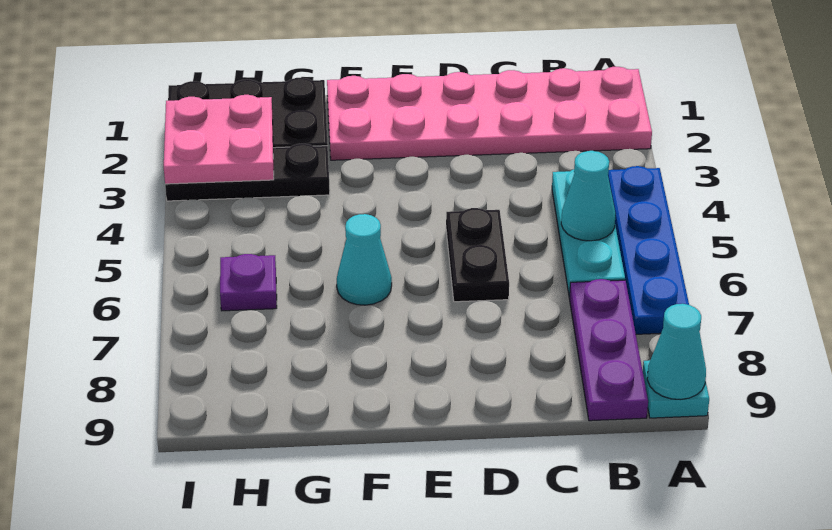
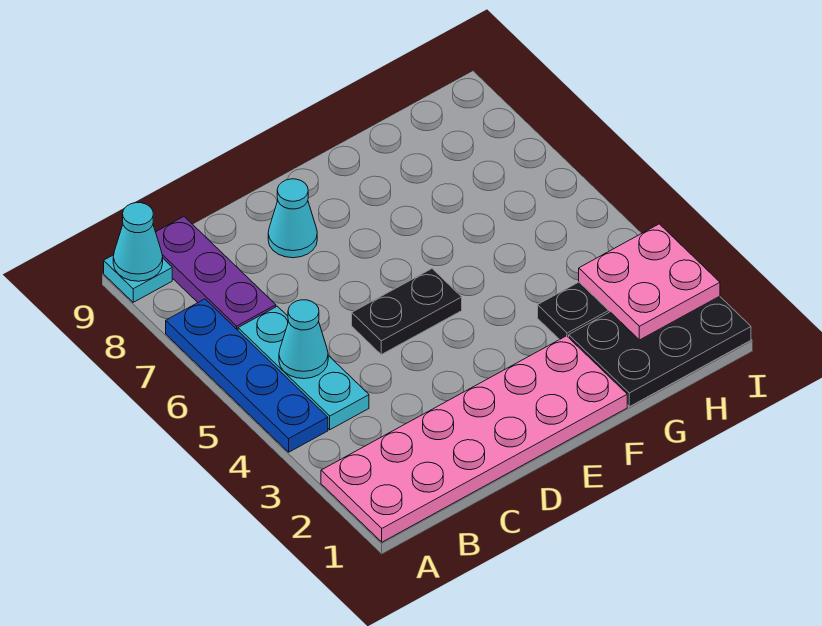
black plate D5:D6 level 1 -> black plate D5:E5 level 1
cyan cone F6 level 1 -> cyan cone D8 level 1
purple plate H6 level 1 -> none

